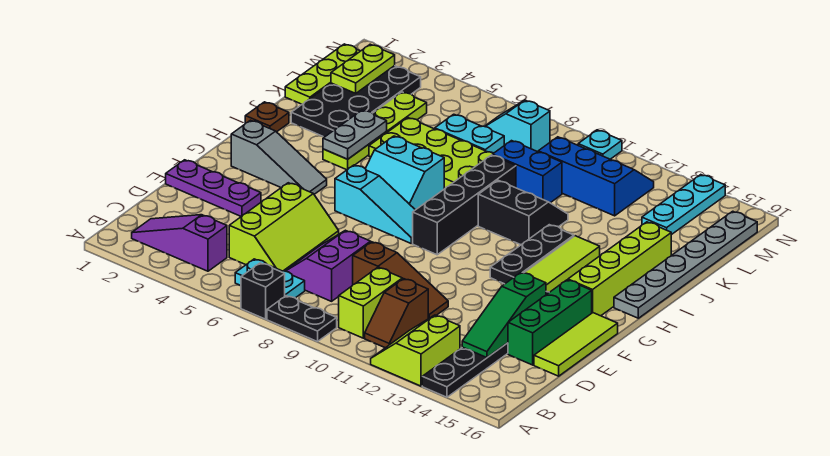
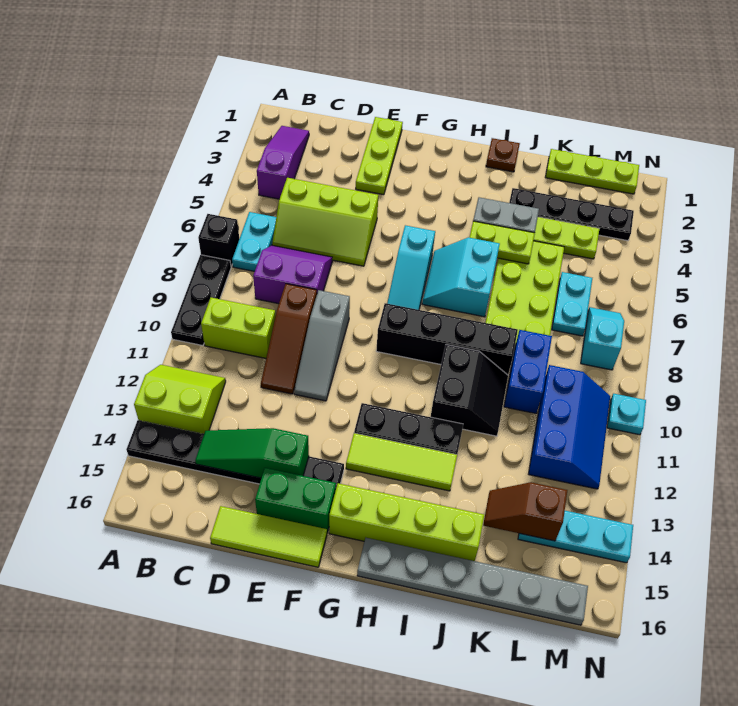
black plate A8:A9 level 1 -> black plate A8:A10 level 1
brown slope B11:C11 level 1 top C -> brown slope K14:L14 level 2 top L
green brick D15:F15 level 1 -> green brick E15:F15 level 1
purple plate E1:E3 level 1 -> lime plate E1:E3 level 1
grey slope G2:G4 level 1 top 2 -> grey slope E9:E11 level 1 top 9
black plate J2:M3 level 1 -> black plate J3:M3 level 1
lime plate L2:M2 level 2 -> lime plate I5:J5 level 2

